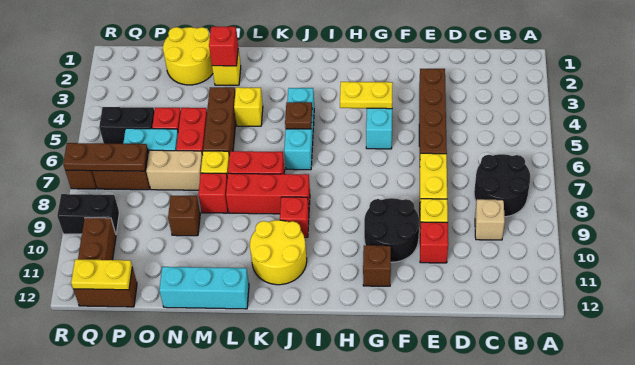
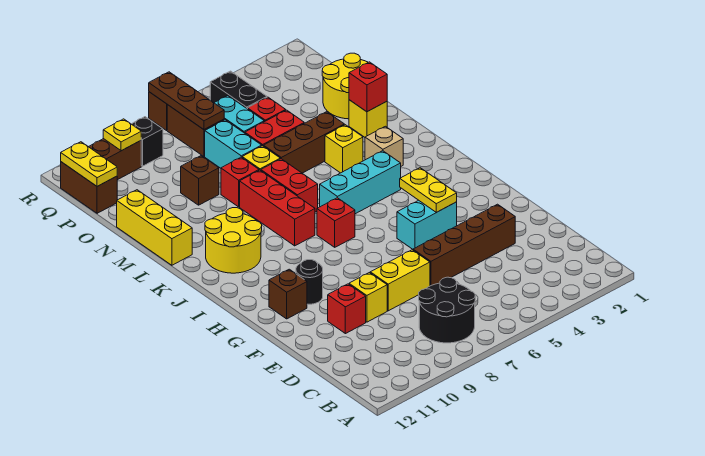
tan brick C9 level 1 -> tan brick K3 level 1
black round brick F9:G10 level 1 -> black round brick G10 level 1
brown plate J5 level 2 -> none
red brick J9 level 1 -> red brick I7 level 1
cyan brick L12:N12 level 1 -> yellow brick L12:N12 level 1
tan brick N7:O7 level 1 -> cyan brick N7:O7 level 1
black brick Q9:R9 level 1 -> black brick Q9 level 1
none -> yellow plate Q10 level 2

